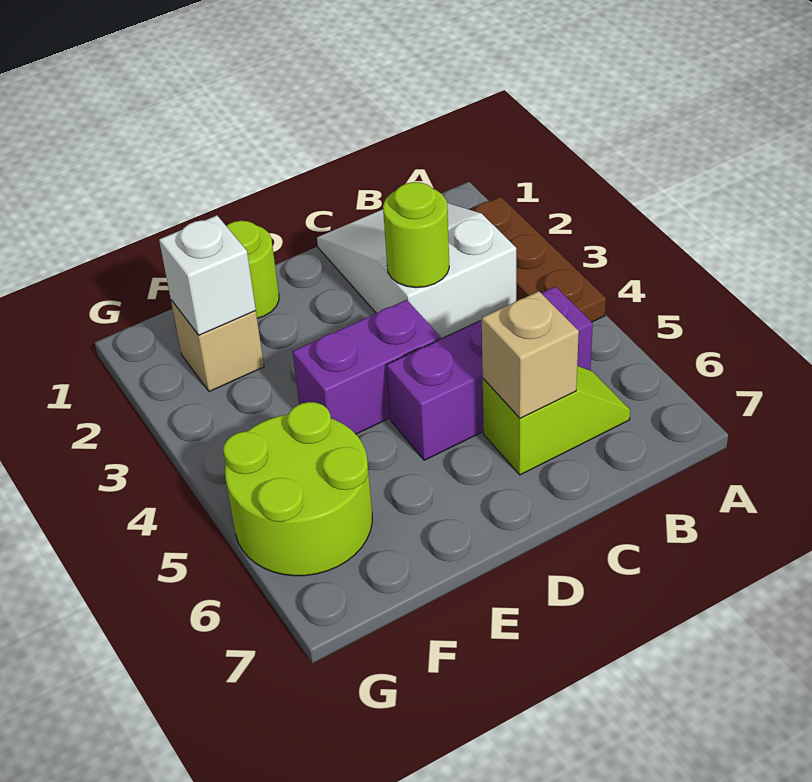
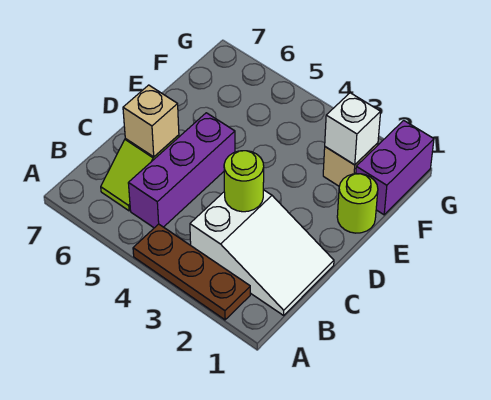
purple brick D4:E4 level 1 -> purple brick F1:G1 level 1
lime round brick F5:G6 level 1 -> none

